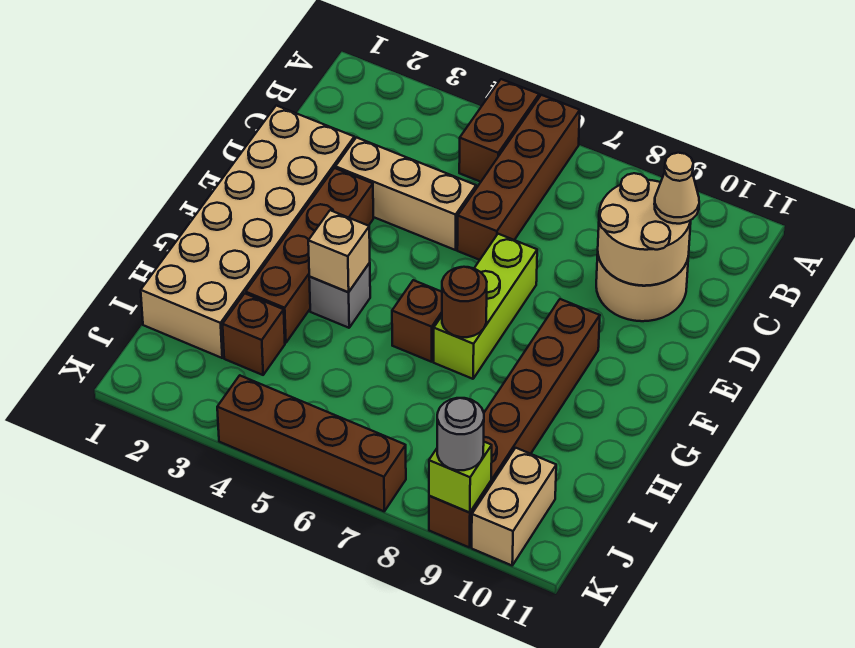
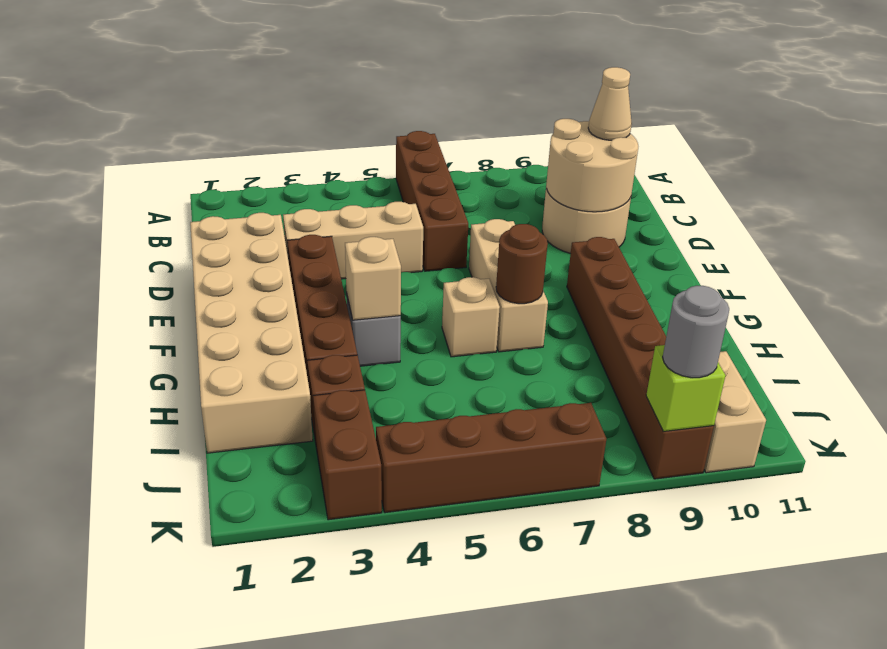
brown brick A5:B5 level 1 -> brown brick J3:K3 level 1
lime brick E7:G7 level 1 -> tan brick E7:G7 level 1
brown brick G6 level 1 -> tan brick G6 level 1

